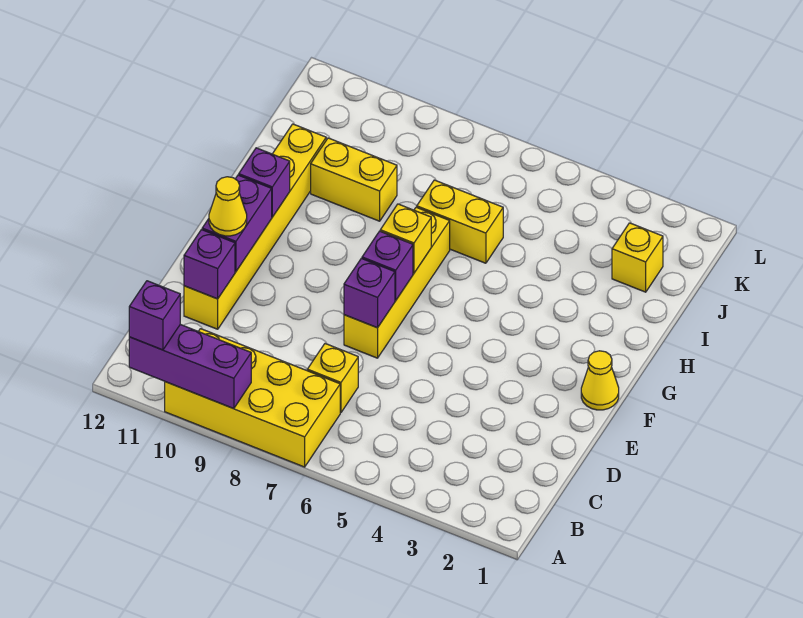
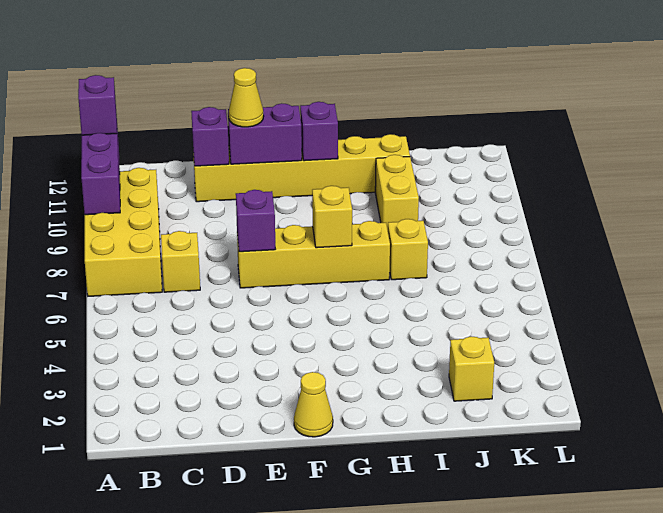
purple brick F7 level 2 -> none
yellow brick I6:I7 level 1 -> yellow brick I7 level 1

